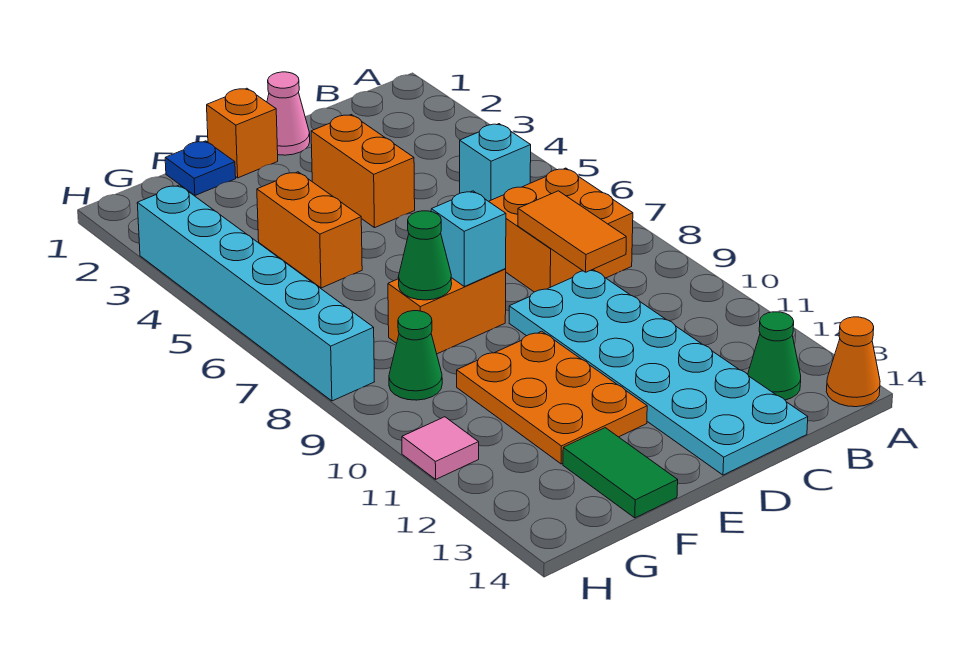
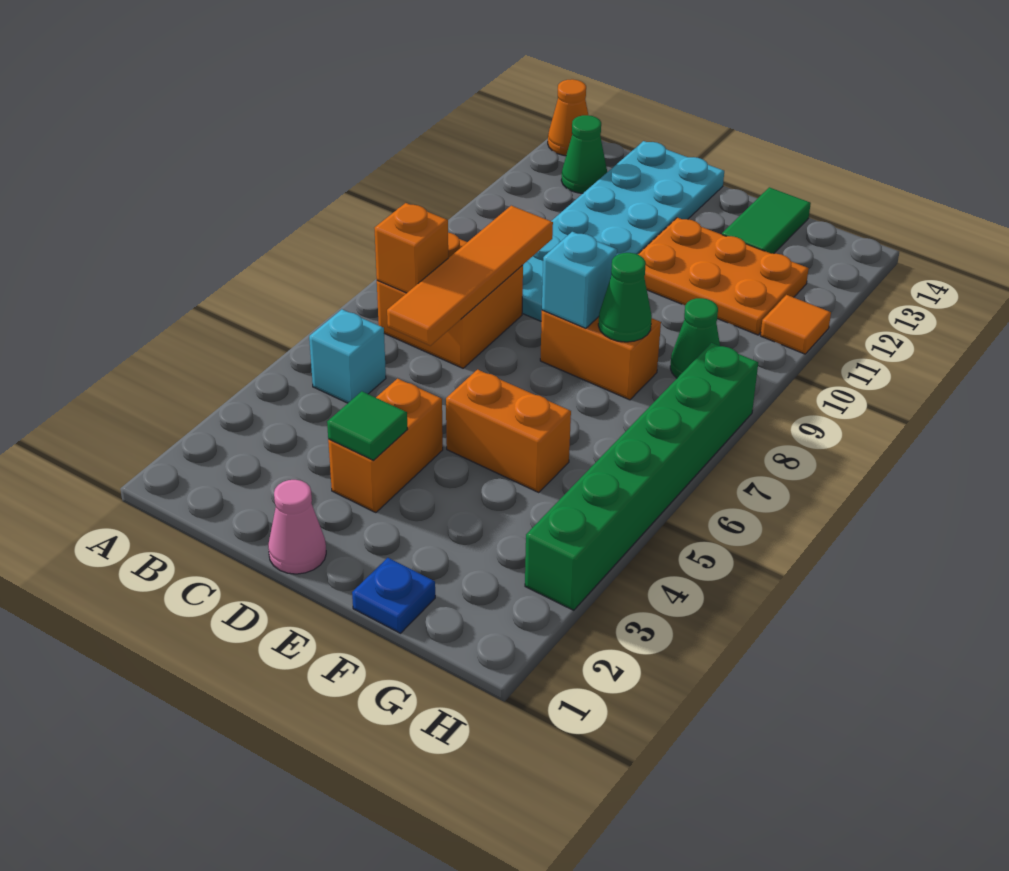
orange tile C8:C9 level 2 -> orange tile C6:C9 level 2
none -> green tile D3 level 2
orange brick E1 level 1 -> orange brick B7 level 2
orange plate E10:F12 level 1 -> orange plate E11:G12 level 1
orange brick F4:F5 level 1 -> orange brick E5:F5 level 1
cyan brick H3:H8 level 1 -> green brick H3:H8 level 1
pink tile H11 level 1 -> orange tile H11 level 1

